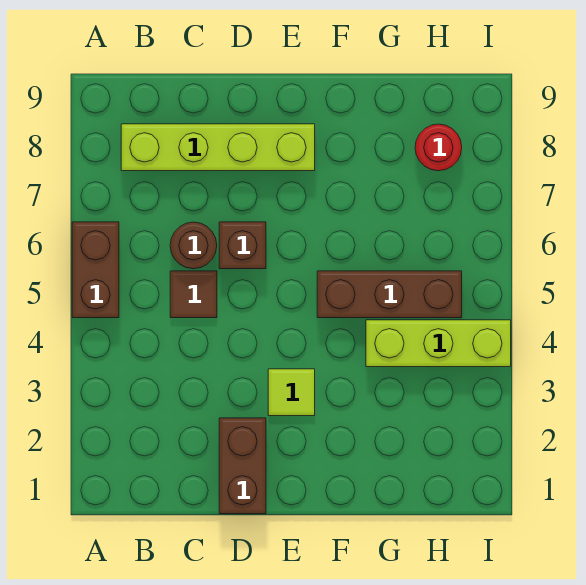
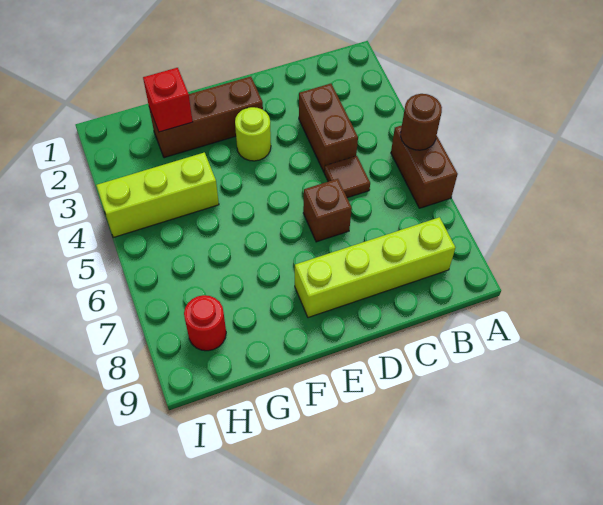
brown round brick C6 level 1 -> brown round brick A5 level 2
brown brick D1:D2 level 1 -> brown brick C3:C4 level 1
lime tile E3 level 1 -> lime round brick E3 level 1
brown brick F5:H5 level 1 -> brown brick E2:G2 level 1
none -> red brick G2 level 2

